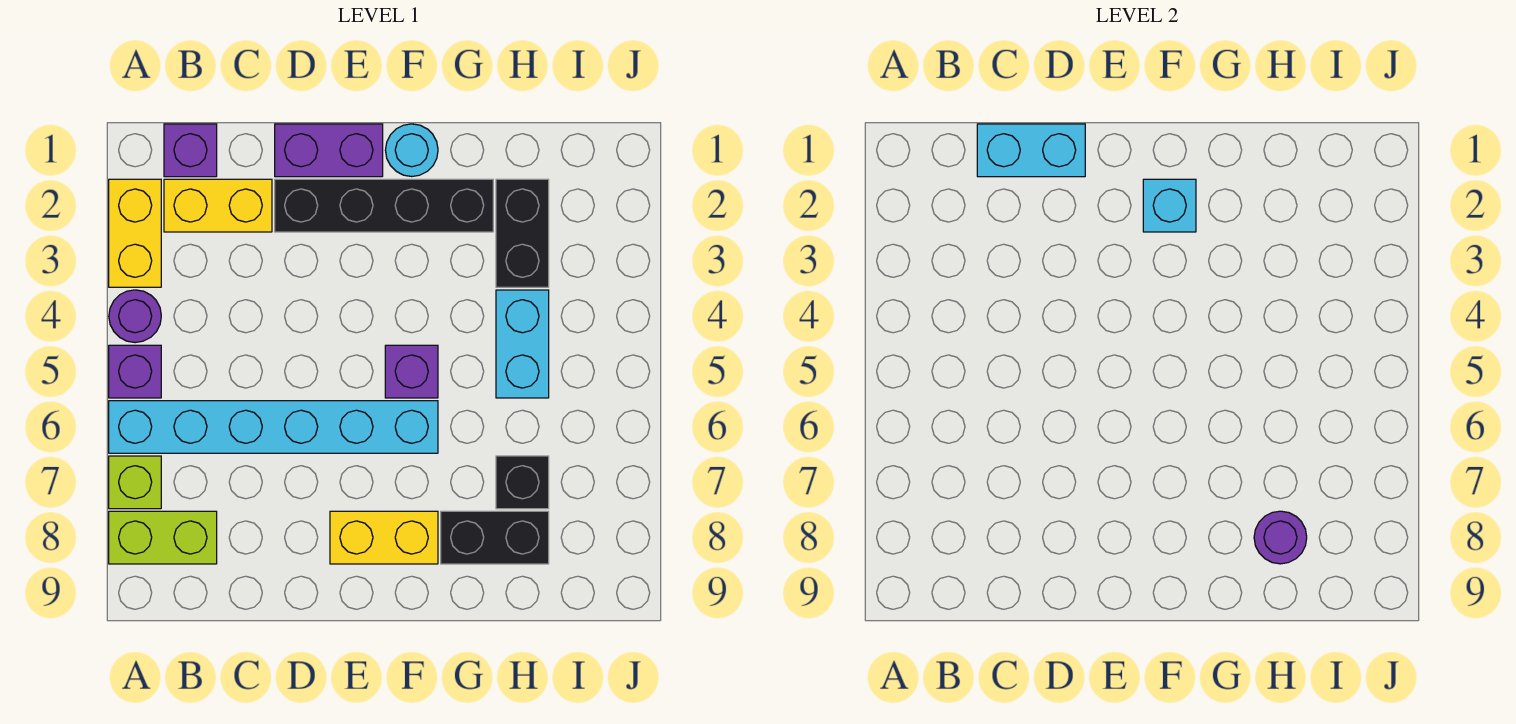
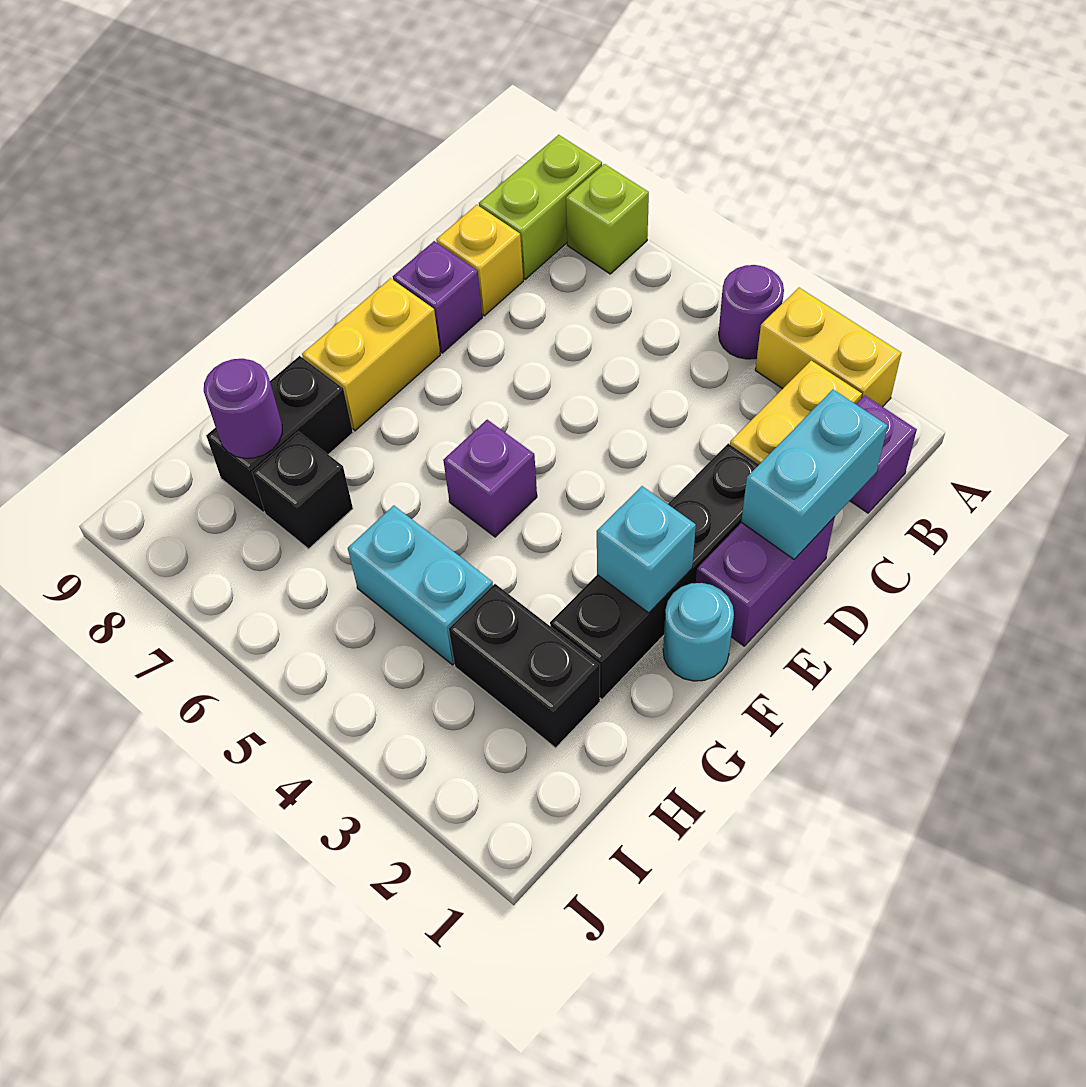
purple brick A5 level 1 -> purple brick D8 level 1
cyan brick A6:F6 level 1 -> none
none -> yellow brick C8 level 1

